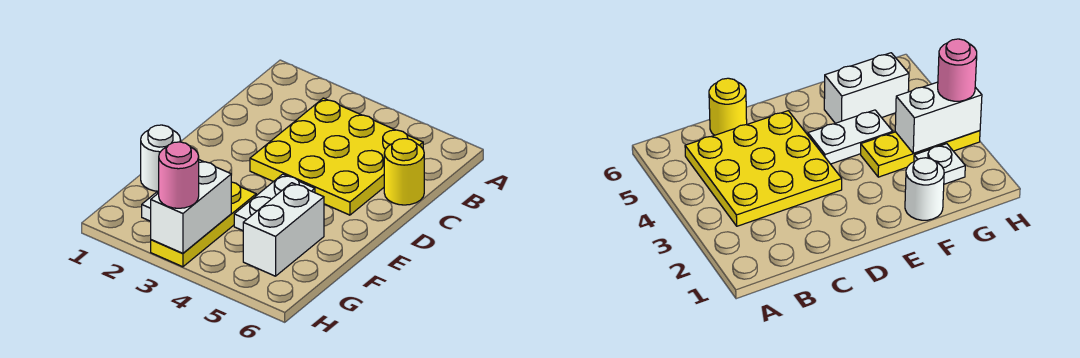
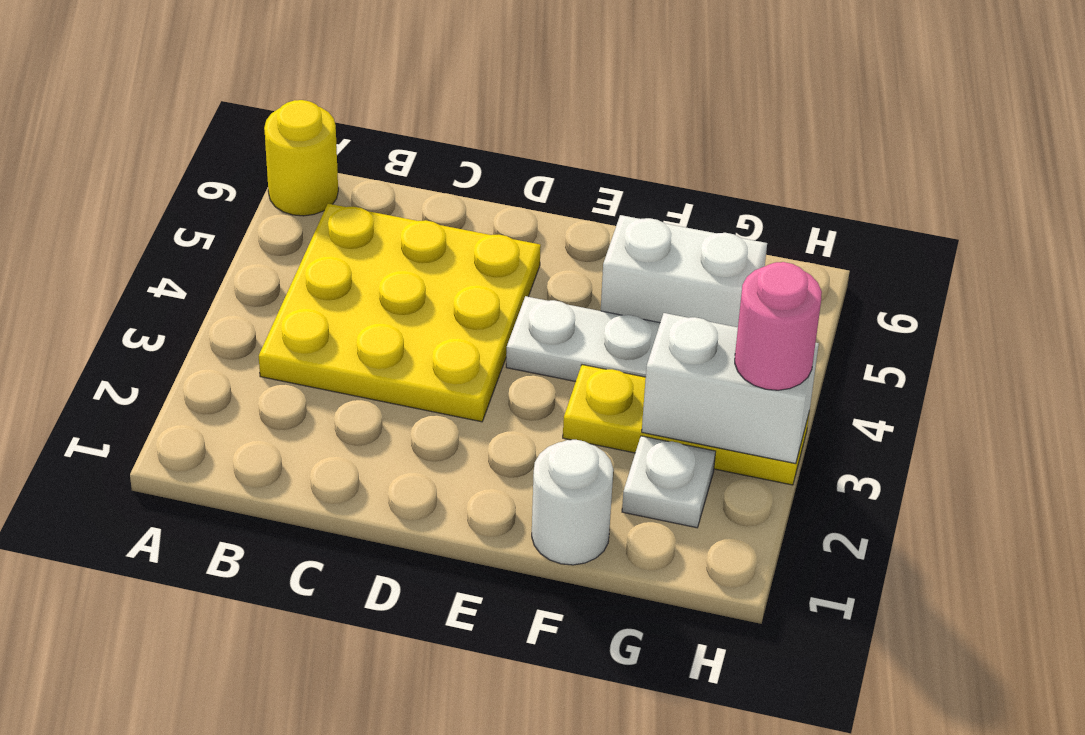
yellow round brick C6 level 1 -> yellow round brick A6 level 1

